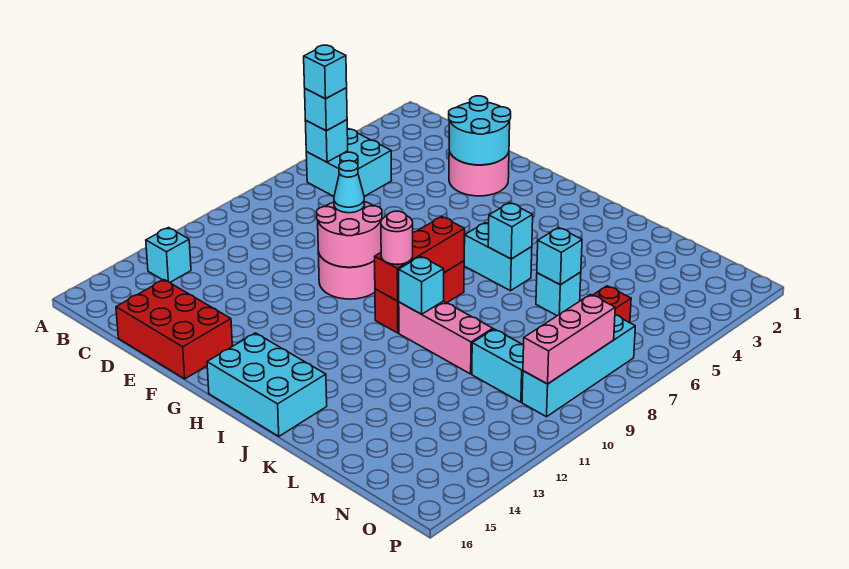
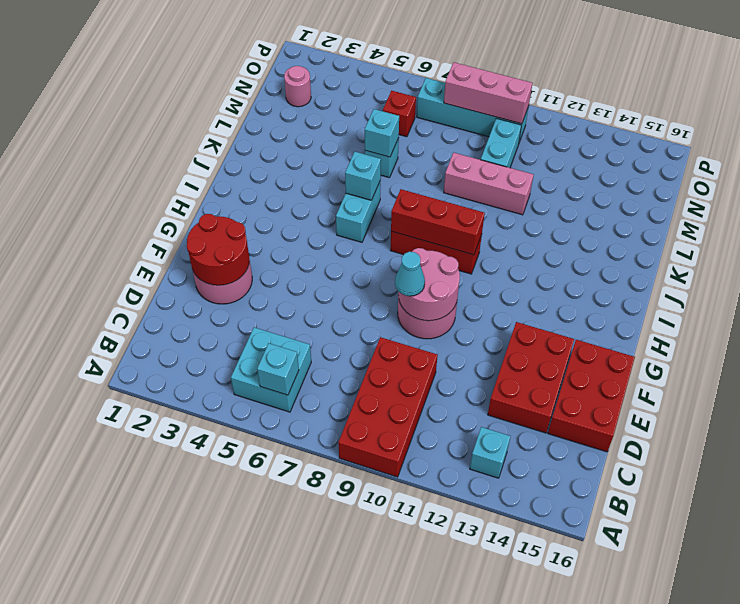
none -> red brick A9:D10 level 1
cyan brick B6 level 3 -> none
cyan brick B6 level 4 -> none
none -> red brick D13:F14 level 1
cyan round brick E2:F3 level 2 -> red round brick E2:F3 level 2
cyan brick H15:J16 level 1 -> none
pink round brick I10 level 3 -> pink round brick N2 level 1
pink brick J10:L10 level 1 -> pink brick L9:L11 level 1
cyan brick J10 level 2 -> none

